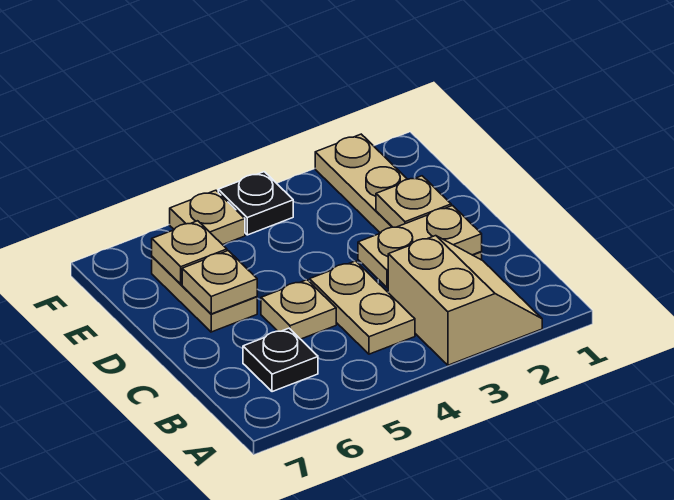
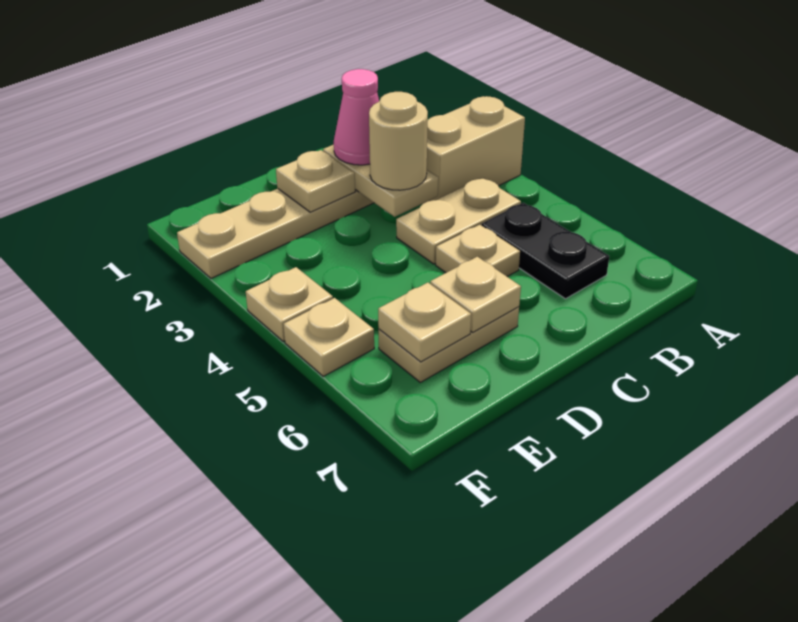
black plate B6 level 1 -> black plate B5:B6 level 1
none -> pink cone C2 level 3
none -> tan round brick C3 level 3
black plate F4 level 1 -> tan plate F4 level 1

